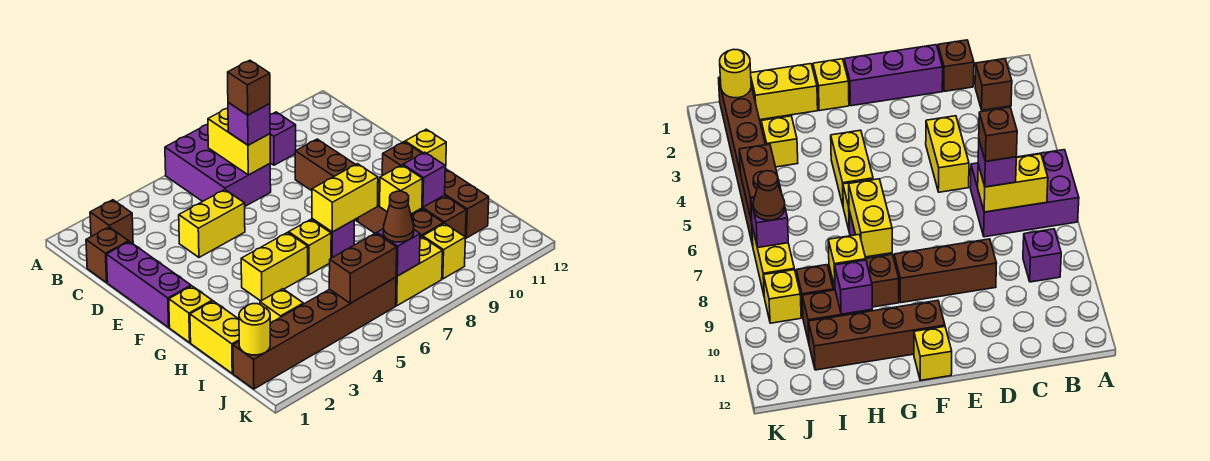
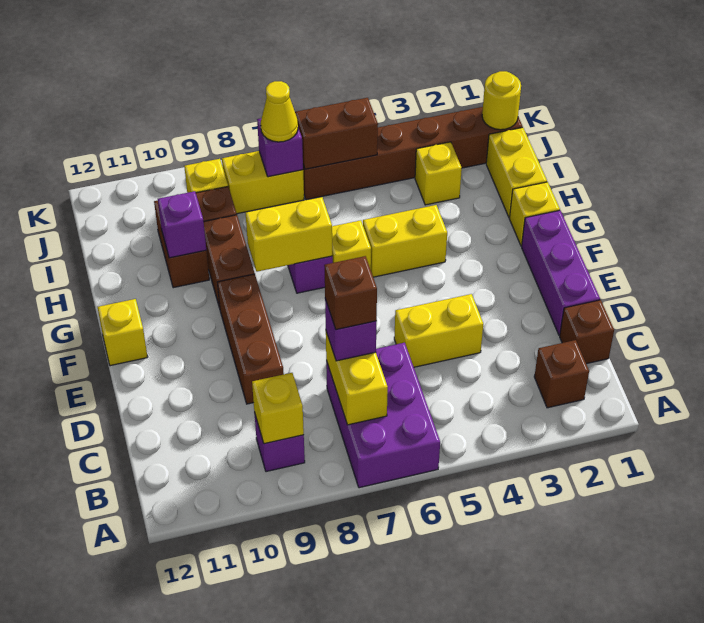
brown brick F11:I11 level 1 -> none
yellow brick H9 level 2 -> yellow brick B9 level 2
brown cone J7 level 3 -> yellow cone J7 level 3

